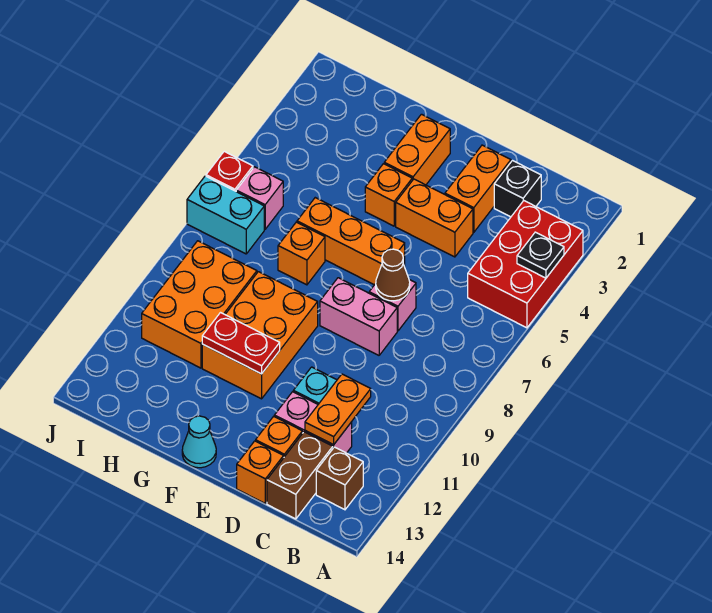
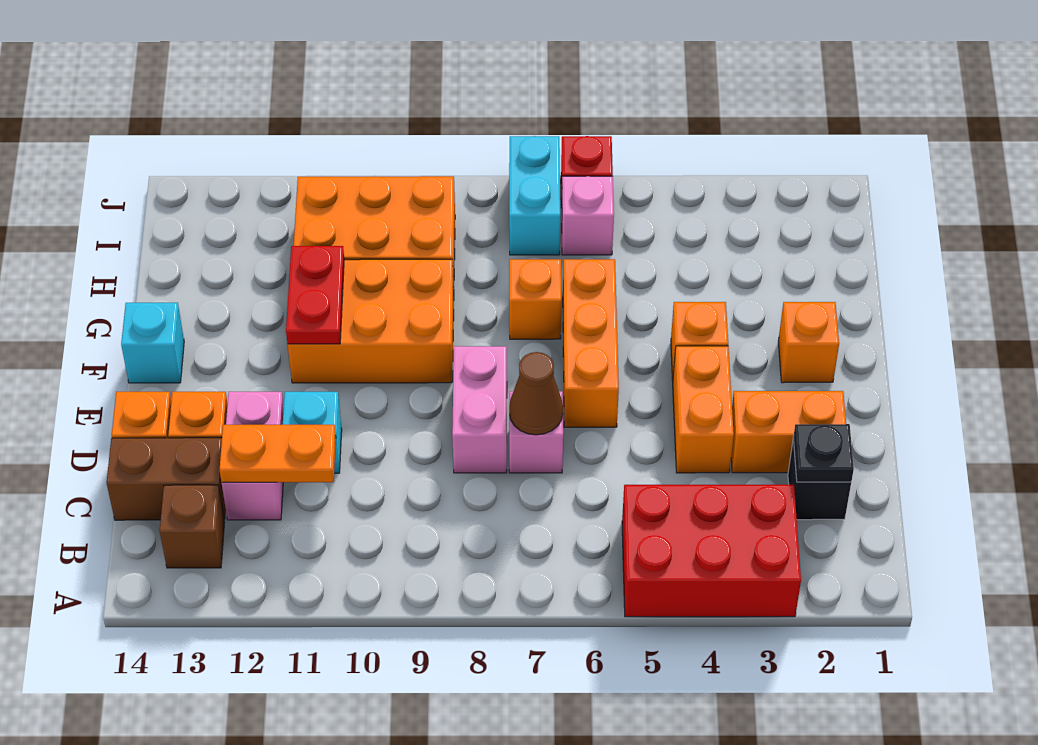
black plate A4 level 2 -> black plate C2 level 2
orange brick F2:F3 level 1 -> orange brick F2 level 1
cyan cone F14 level 1 -> cyan brick F14 level 1

